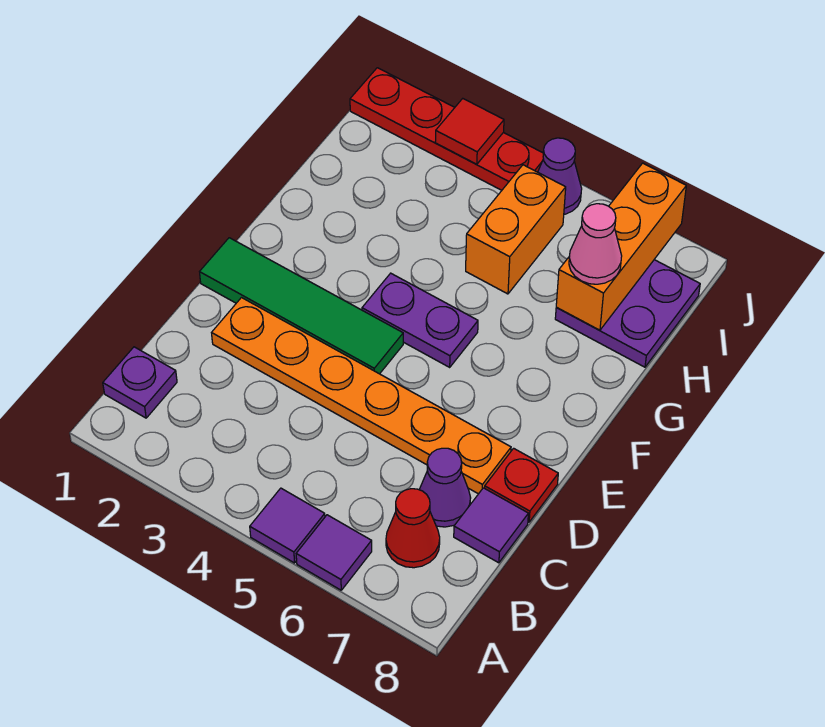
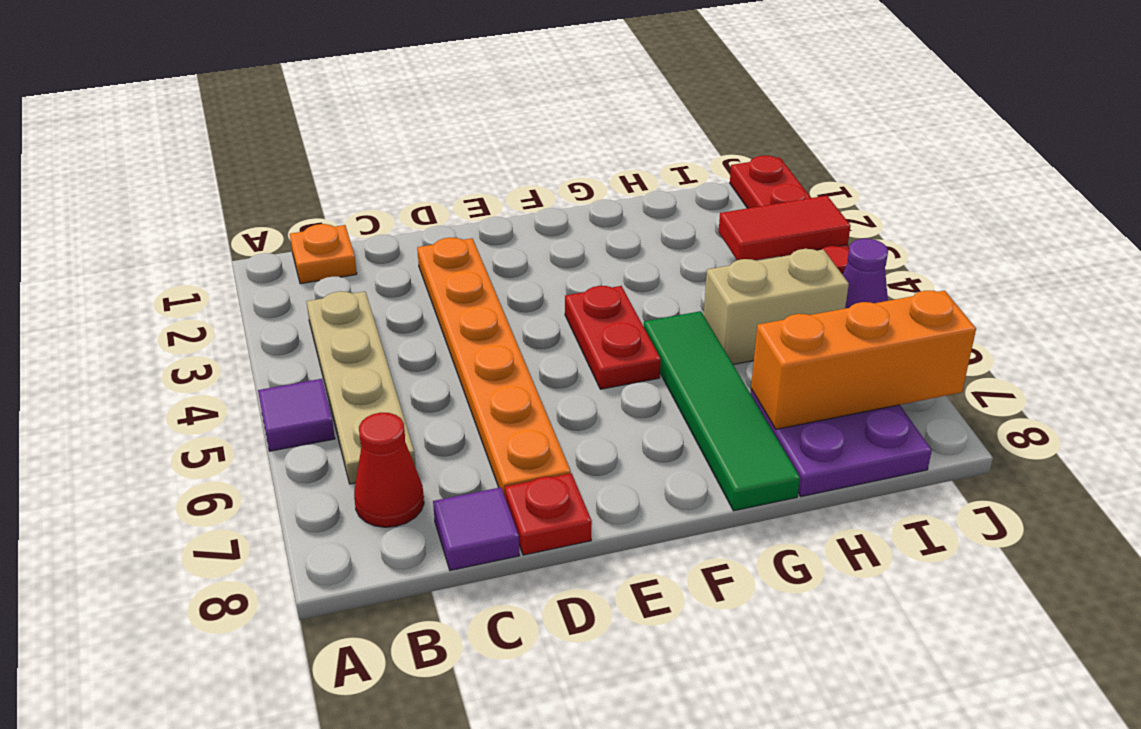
purple tile A6 level 1 -> none
purple plate B1 level 1 -> orange plate B1 level 1
none -> tan plate B3:B6 level 1
purple cone C7 level 1 -> none
green tile E1:E4 level 1 -> green tile G5:G8 level 1
purple plate F4:F5 level 1 -> red plate F4:F5 level 1
orange brick H5:I5 level 1 -> tan brick H5:I5 level 1
pink cone H7 level 3 -> none
red tile J3 level 2 -> red tile I3:J3 level 2

